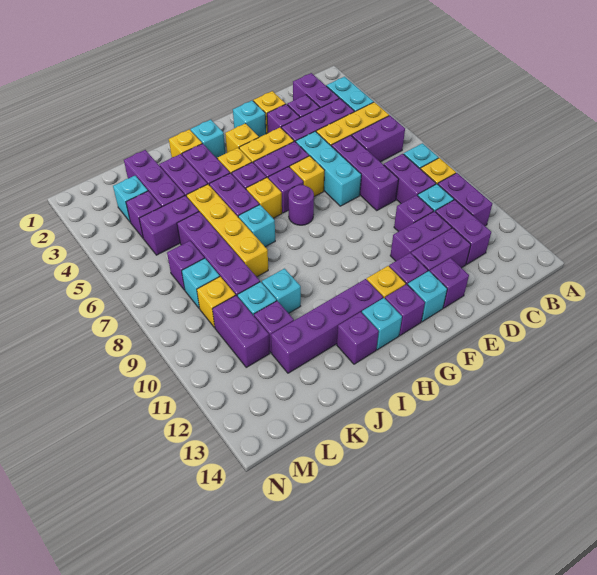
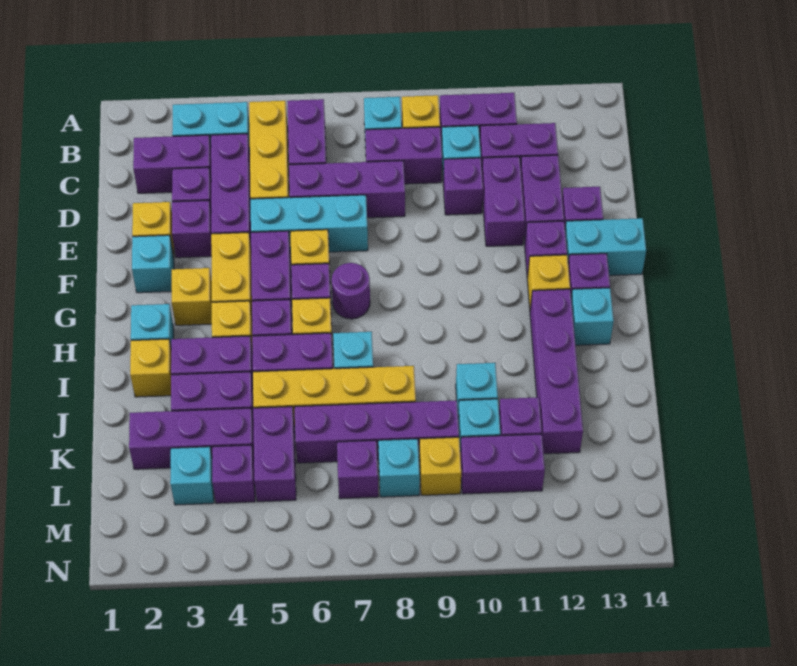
cyan brick F13 level 1 -> cyan brick F13:F14 level 1
purple brick I13 level 1 -> none

